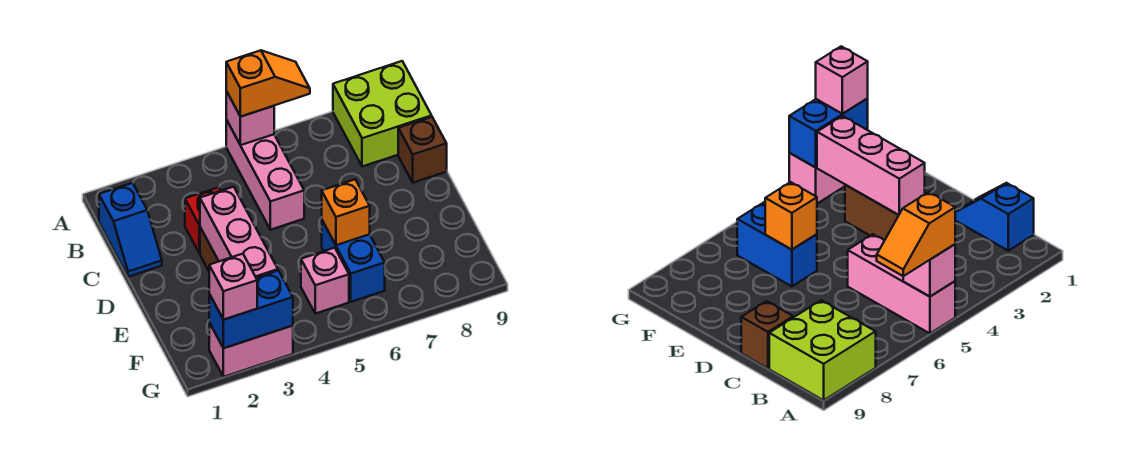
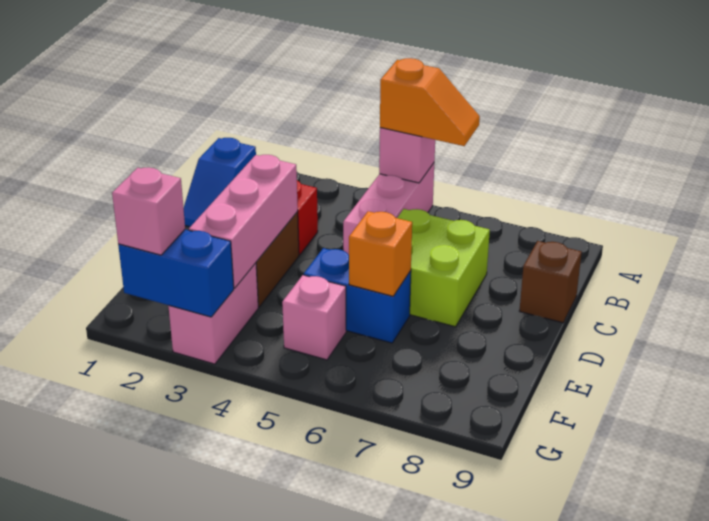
lime brick A8:B9 level 1 -> lime brick C6:D7 level 1
blue brick E6:F6 level 1 -> blue brick E5:E6 level 1
pink brick G2:G3 level 1 -> pink brick F3:G3 level 1

